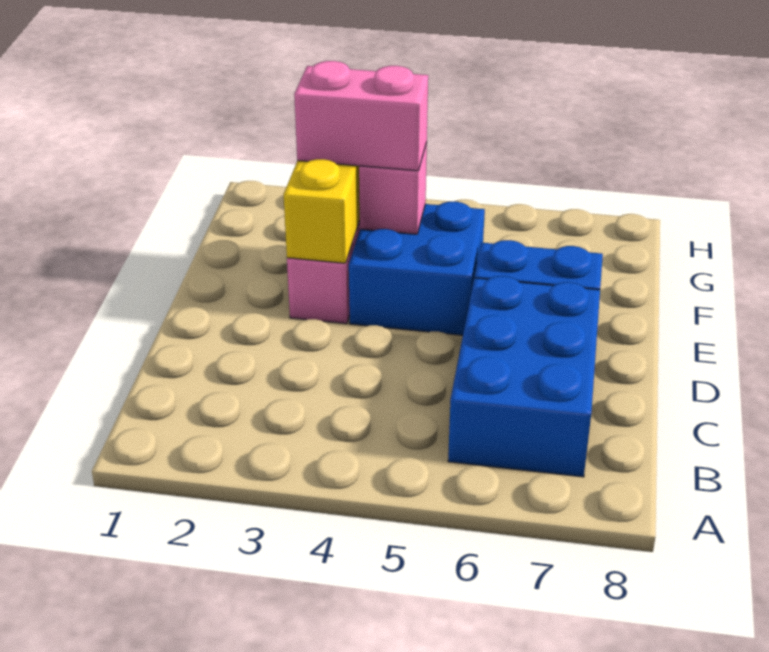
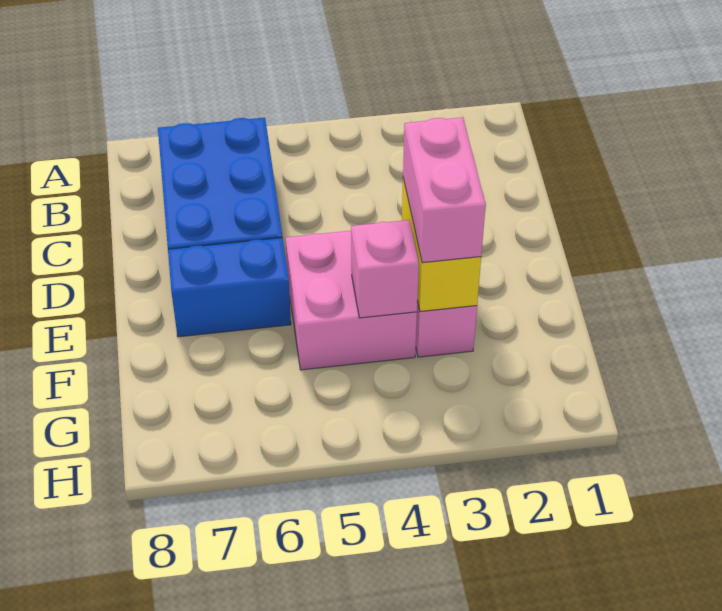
blue brick E4:F5 level 1 -> pink brick E4:F5 level 1
pink brick F3:F4 level 3 -> pink brick E3:F3 level 3

